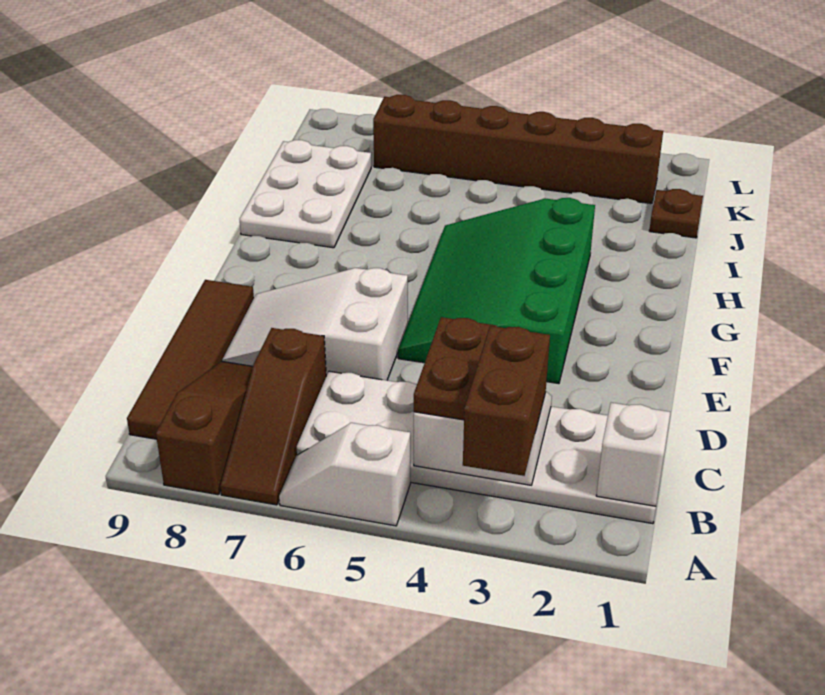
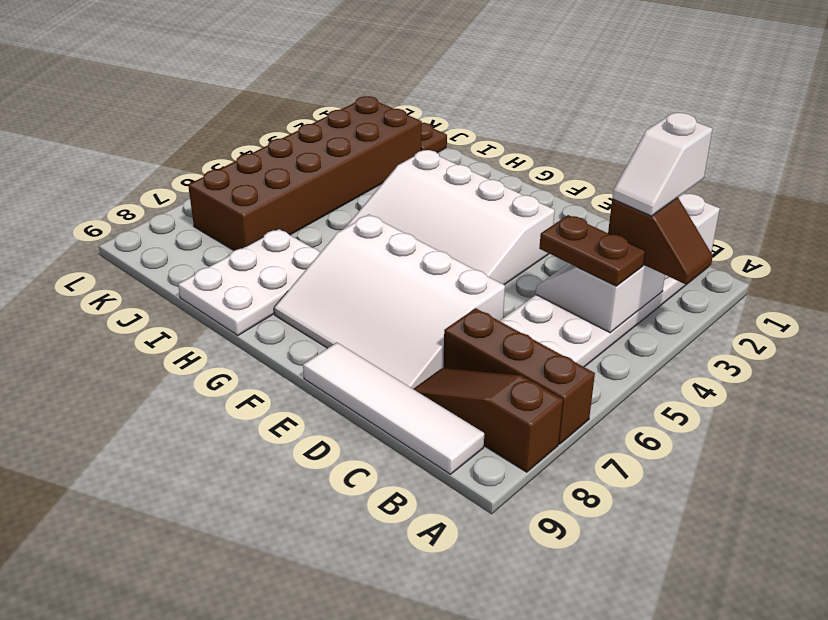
brown brick A3:B3 level 3 -> brown slope A3:B3 level 3 top B
white slope A5:A6 level 1 top 5 -> white slope B2:B3 level 4 top 2
brown slope A7:C7 level 1 top C -> brown brick A7:C7 level 1
brown tile B9:E9 level 1 -> white tile B9:E9 level 1
white slope D6:E8 level 1 top 6 -> white slope D6:G8 level 1 top 6
green slope E3:H5 level 1 top 3 -> white slope E3:H5 level 1 top 3
white plate H8:J9 level 1 -> white plate H7:I9 level 1
brown brick K2:K7 level 1 -> brown brick J2:K7 level 1

